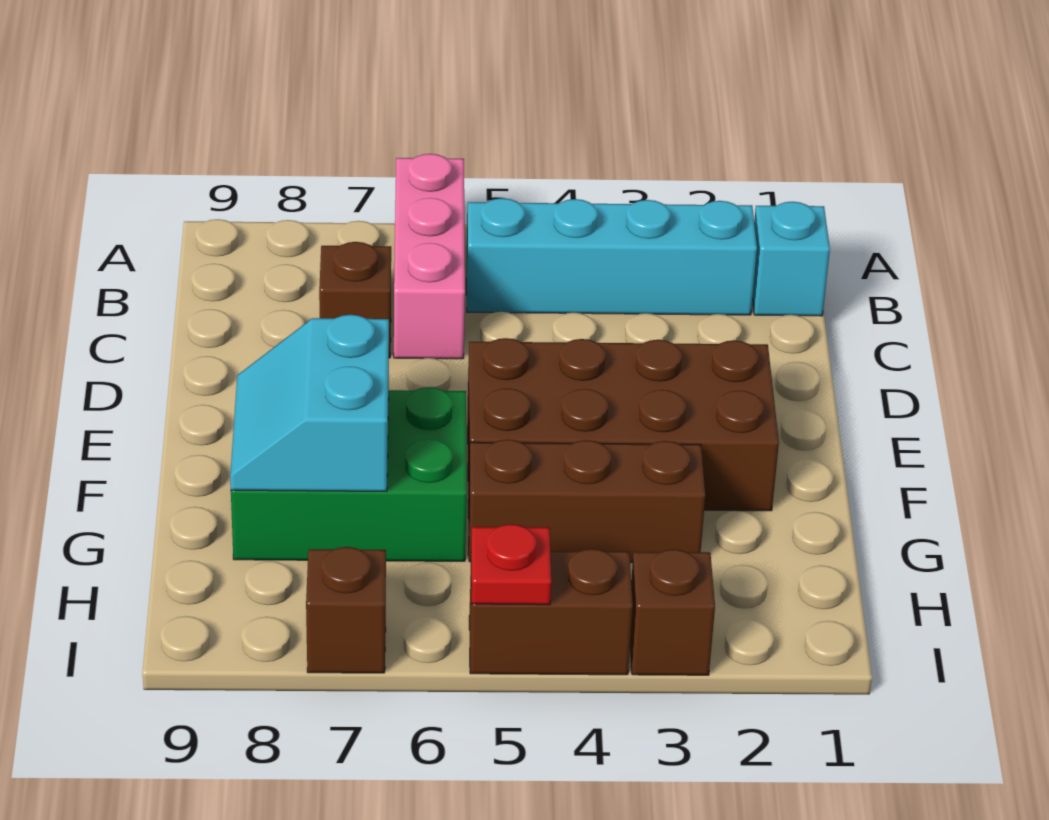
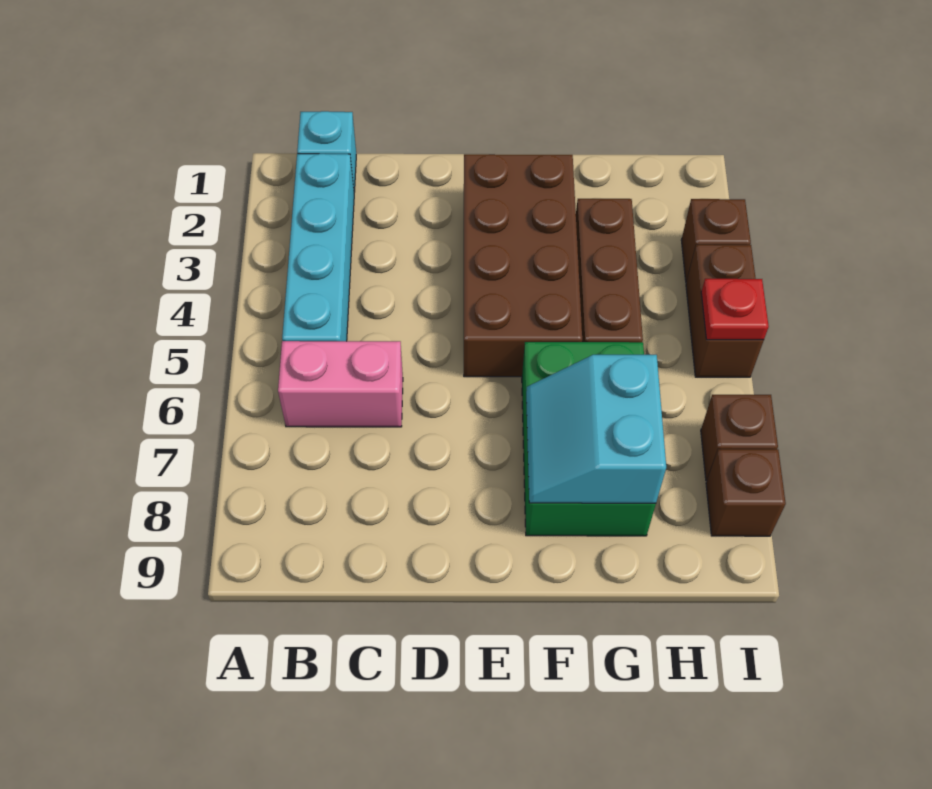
pink brick A6:C6 level 1 -> pink brick B6:C6 level 1
brown brick C7 level 1 -> brown brick I8 level 1
cyan slope F7:G8 level 2 top 7 -> cyan slope F7:G8 level 2 top G

